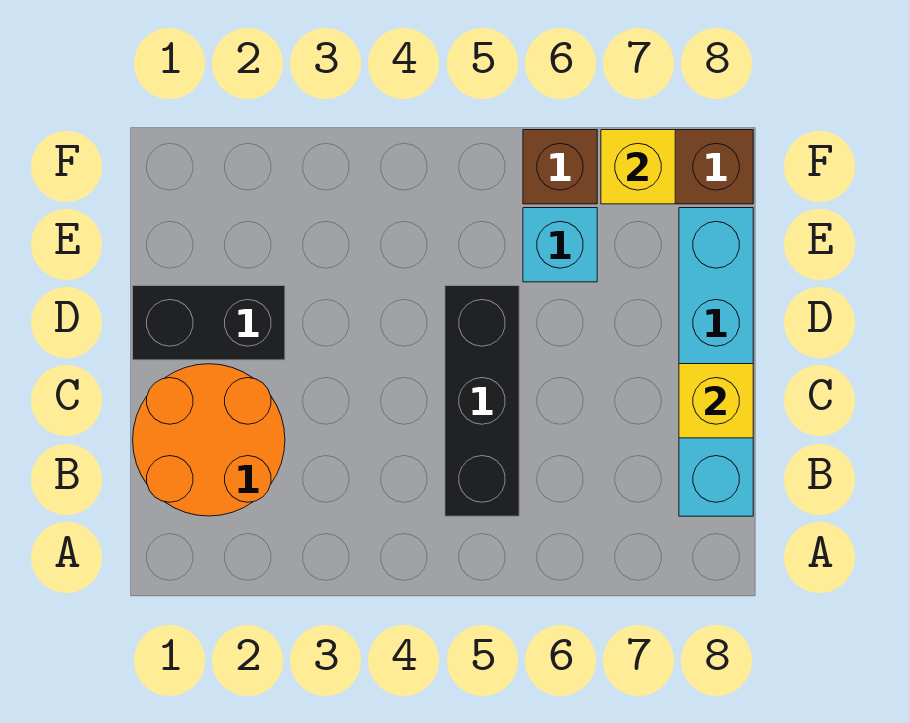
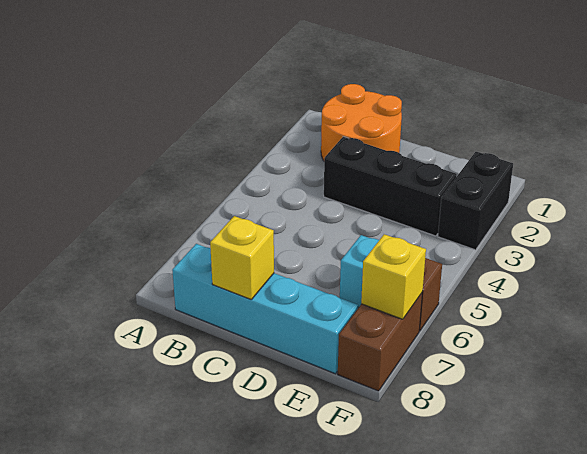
black brick B5:D5 level 1 -> black brick C3:E3 level 1
black brick D1:D2 level 1 -> black brick F2:F3 level 1

